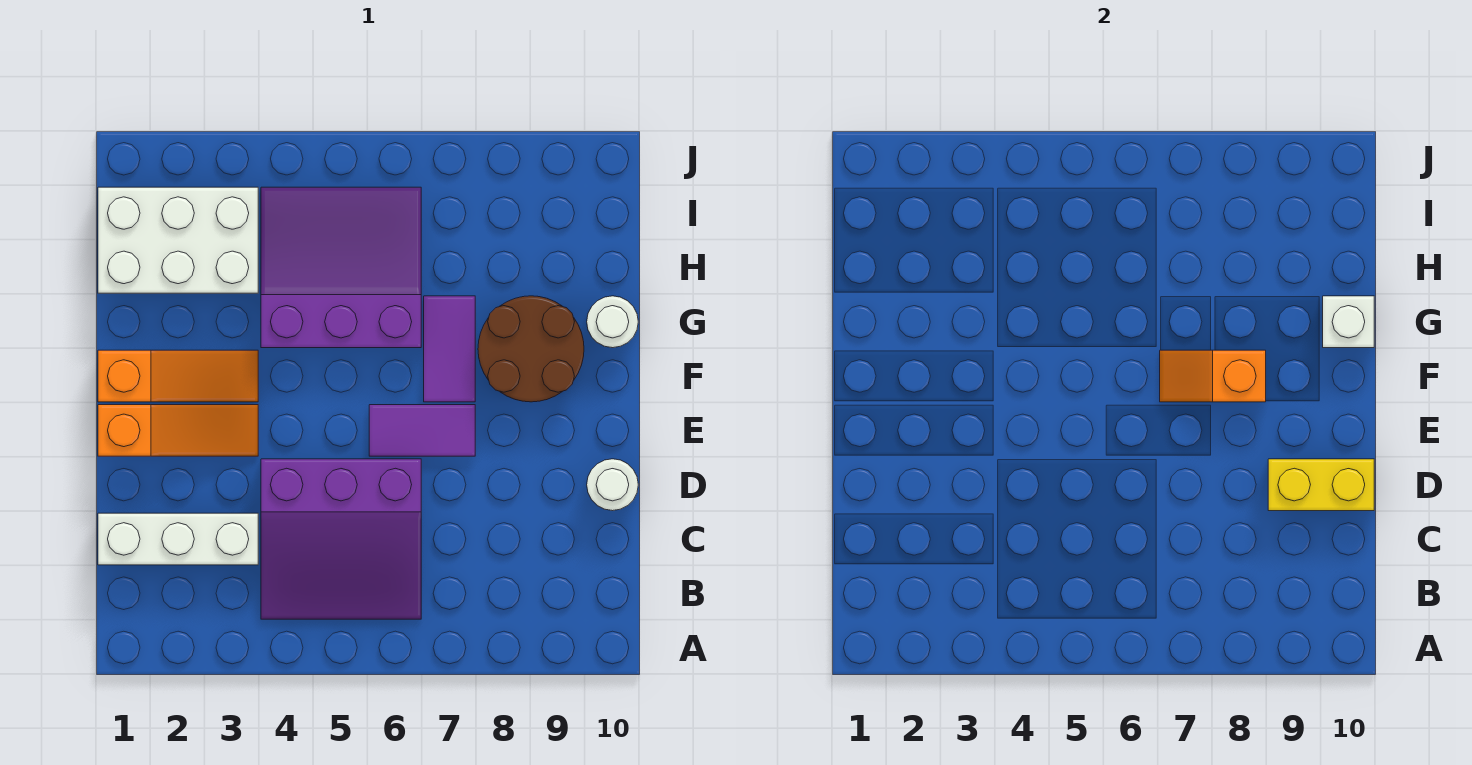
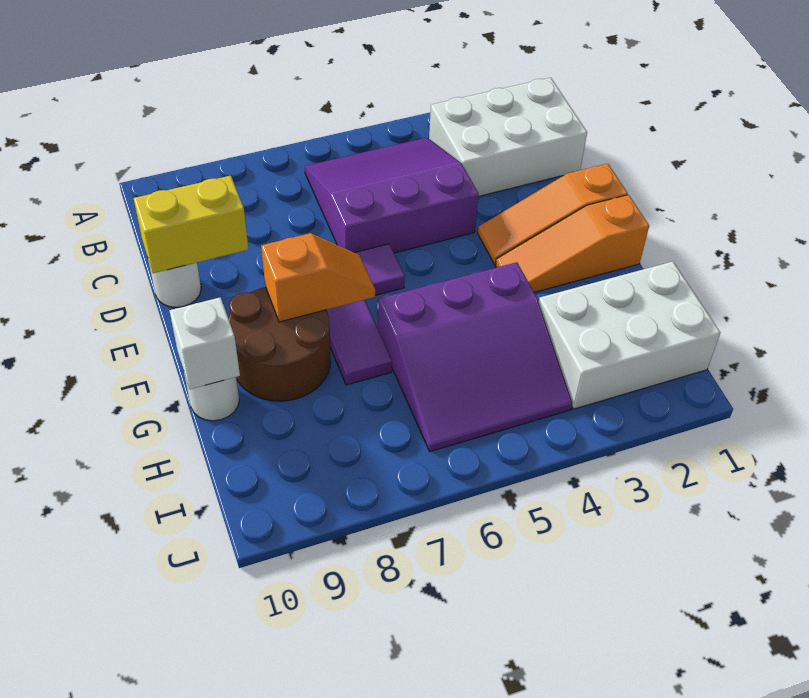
white brick C1:C3 level 1 -> white brick B1:C3 level 1

